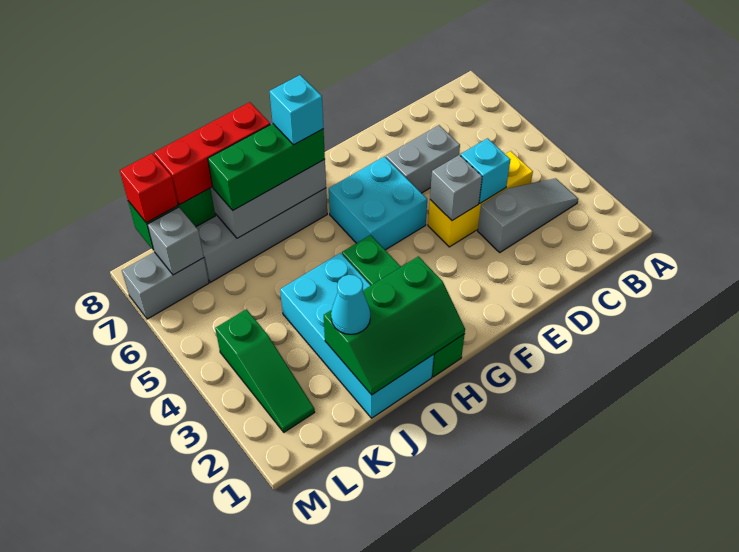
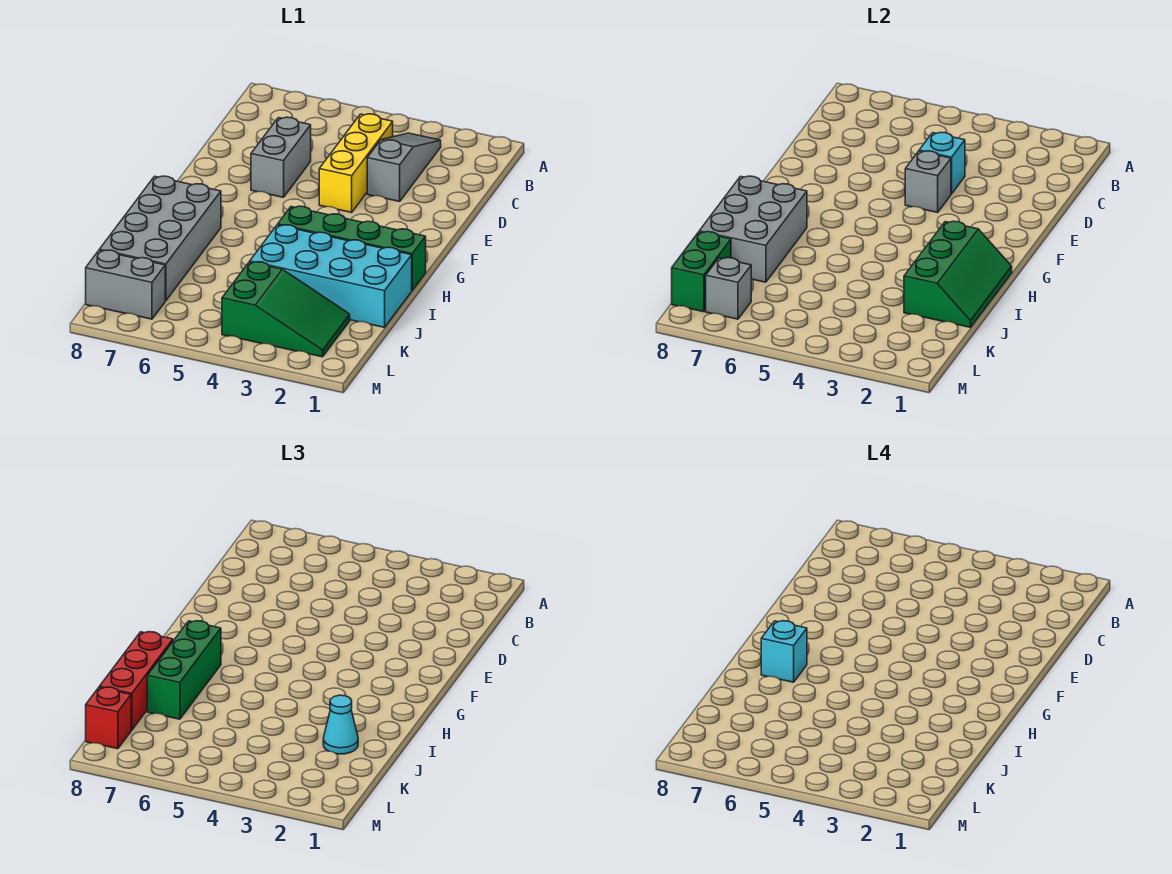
cyan brick F5:G6 level 1 -> none
green slope L2:L4 level 1 top 4 -> green slope K2:L4 level 1 top 4
grey brick L7:M7 level 1 -> grey brick L7:L8 level 1

